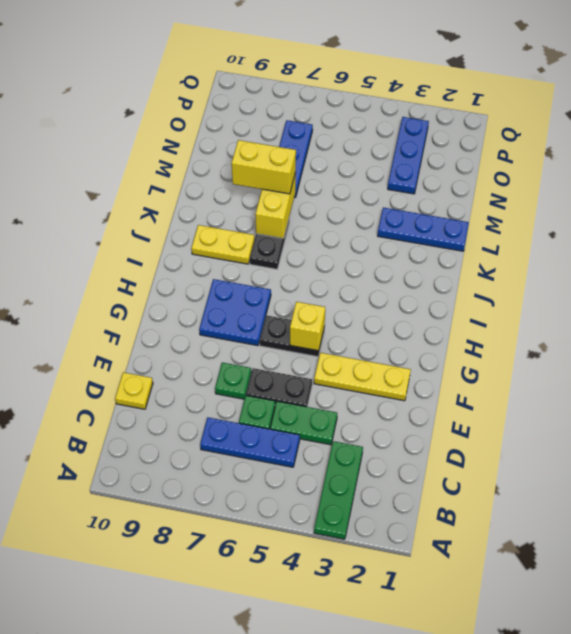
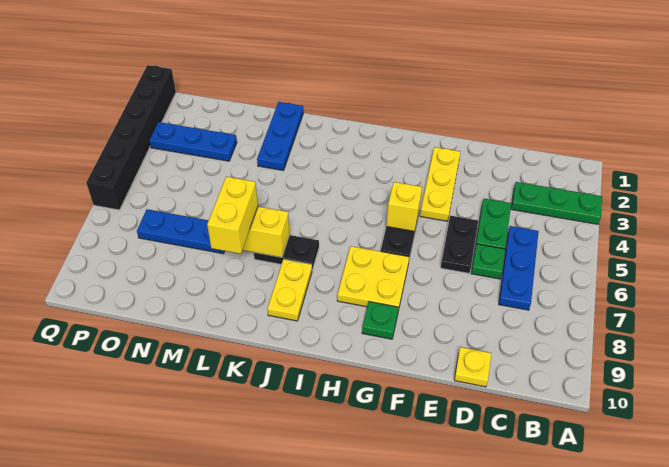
green plate E7 level 1 -> green plate G9 level 1
blue plate G7:H8 level 1 -> yellow plate G7:H8 level 1
none -> black brick Q1:Q6 level 1

